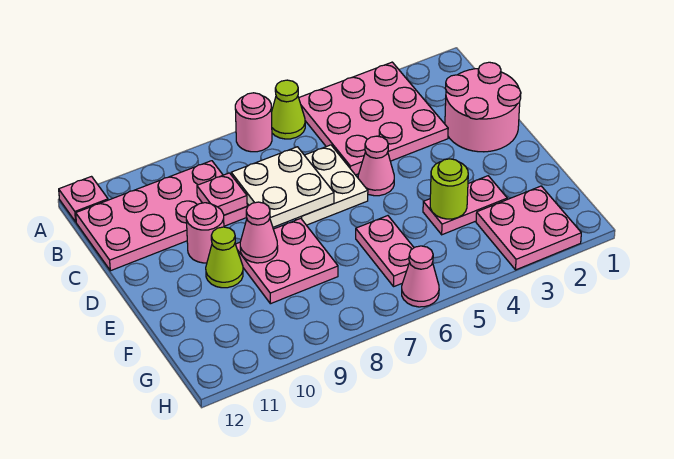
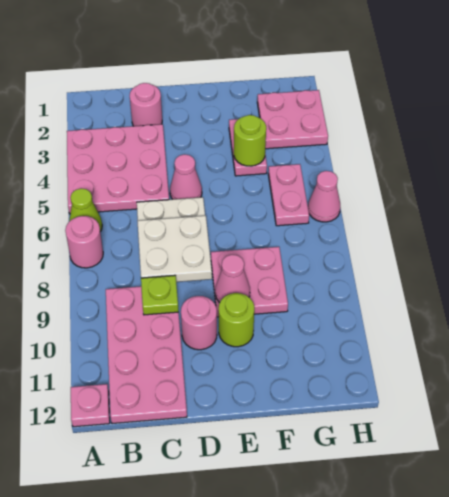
pink round brick C1:D2 level 1 -> pink round brick C2 level 1
pink plate C9 level 2 -> lime plate C9 level 2
lime cone E10 level 1 -> lime round brick E10 level 1
pink plate F6:G6 level 1 -> pink plate G5:G6 level 1

